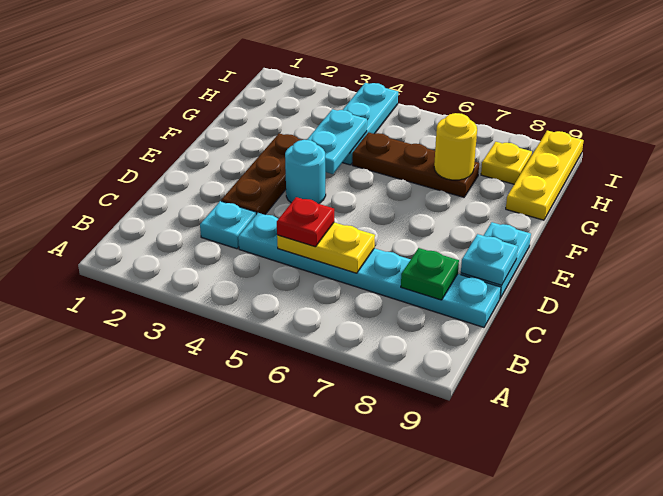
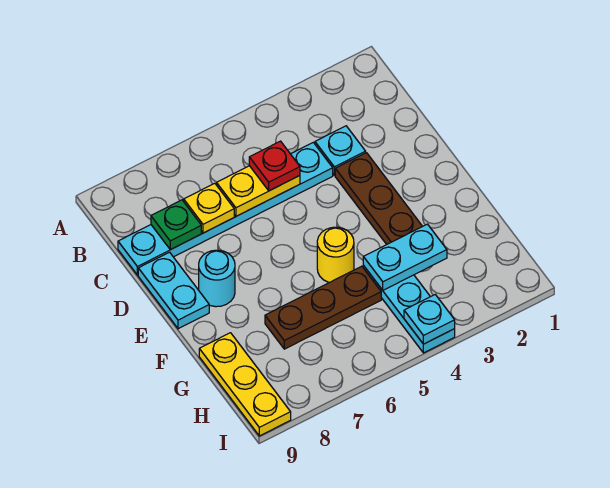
cyan plate D9 level 2 -> cyan plate I4 level 2
cyan round brick E4 level 1 -> cyan round brick E8 level 1
cyan plate F4:G4 level 2 -> cyan plate G3:G4 level 2
yellow round brick G7 level 2 -> yellow round brick F5 level 1
yellow plate H8 level 1 -> yellow plate C7 level 2

